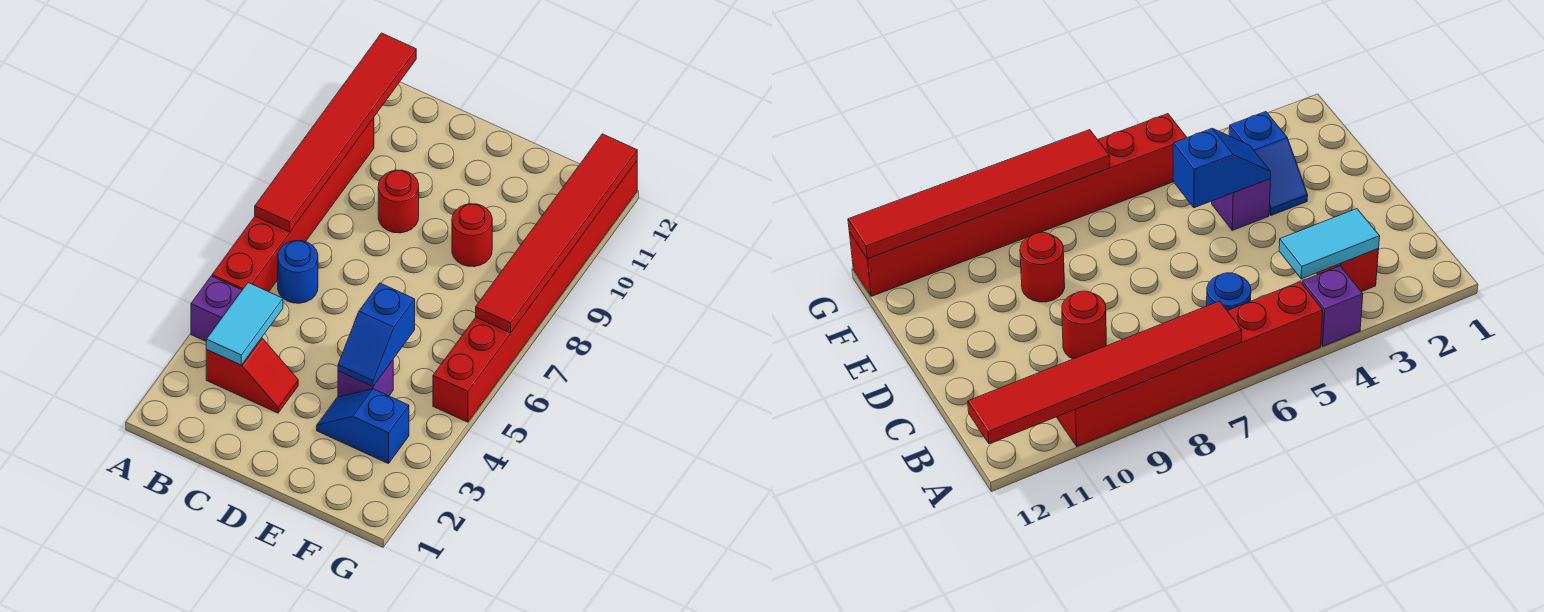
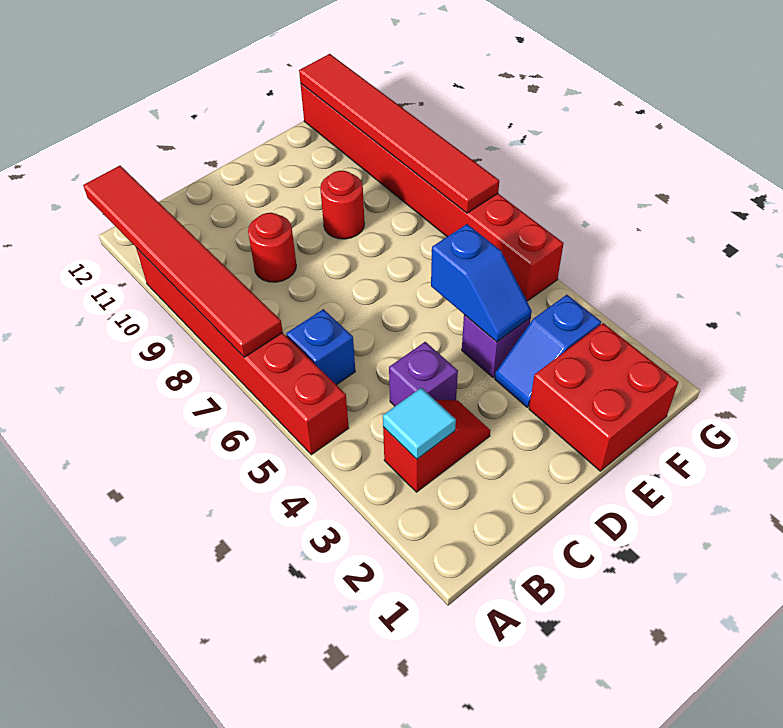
purple brick A4 level 1 -> purple brick C4 level 1
cyan tile B3:B4 level 2 -> cyan tile B3 level 2
blue round brick B6 level 1 -> blue brick B6 level 1
none -> red brick E1:F2 level 1

